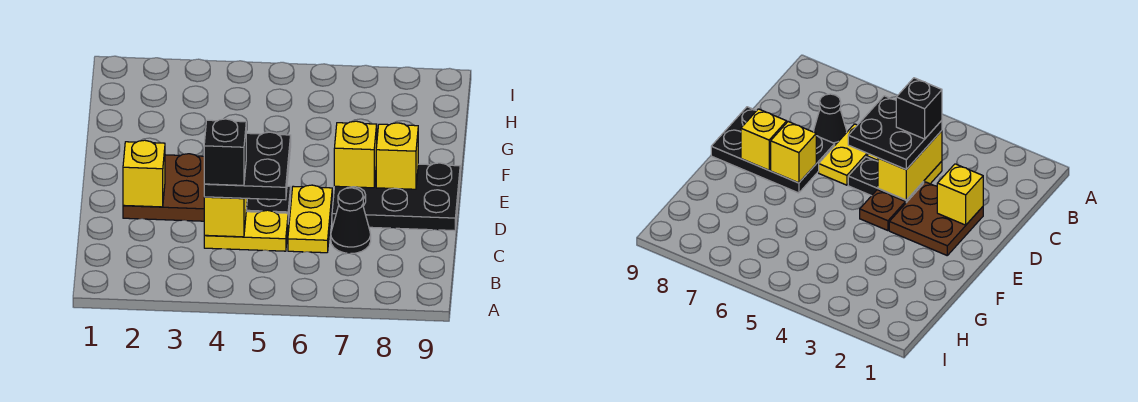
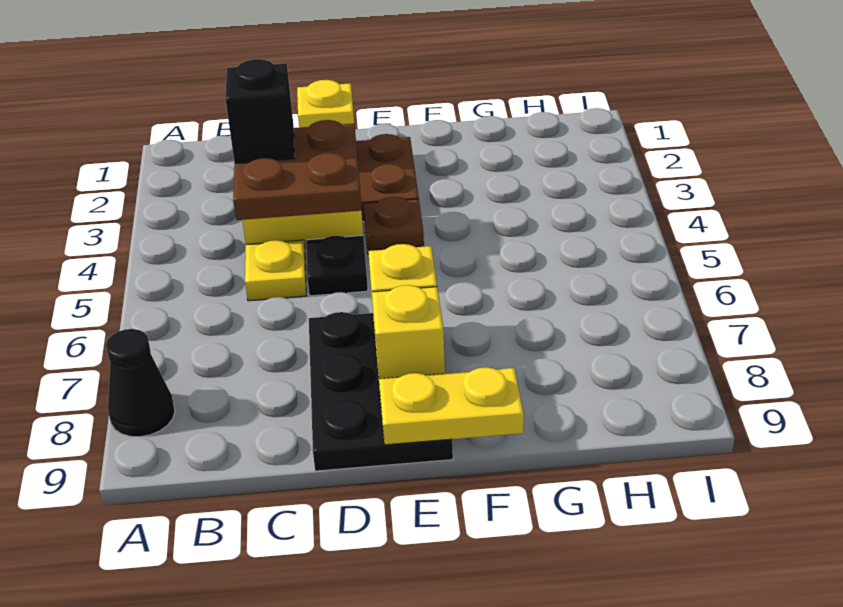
black plate C4:D5 level 3 -> brown plate C4:D5 level 3
yellow plate C6:D6 level 1 -> yellow plate E9:F9 level 2
black cone C7 level 1 -> black cone A8 level 1

